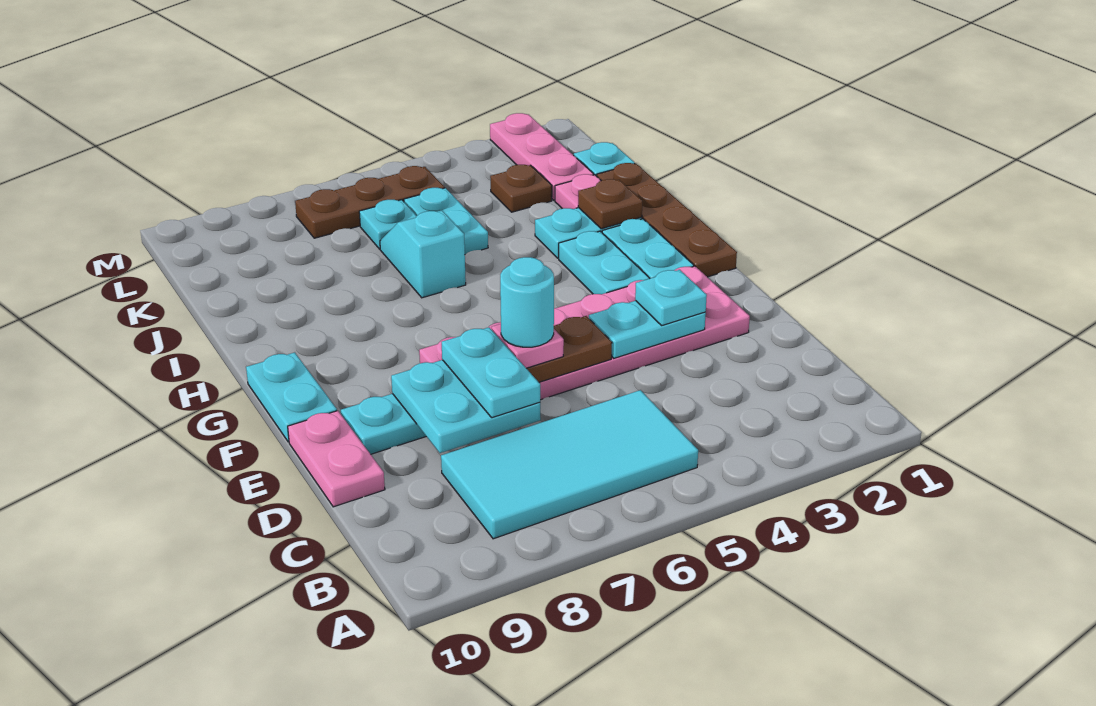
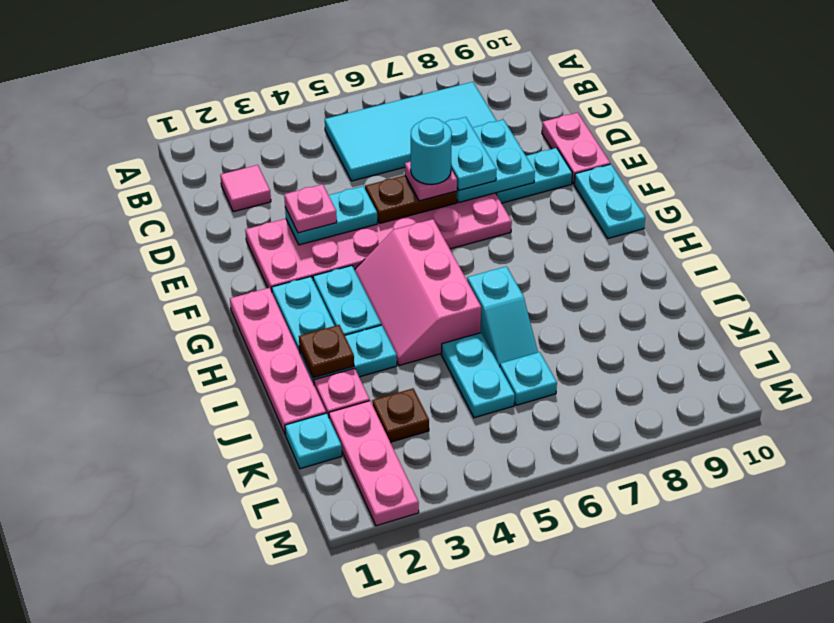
none -> pink tile C2 level 1
cyan plate E3 level 3 -> pink plate E3 level 3
brown plate G1:J1 level 1 -> pink plate G1:J1 level 1
none -> pink slope G4:I5 level 1 top 5
brown plate L5:L7 level 1 -> none

